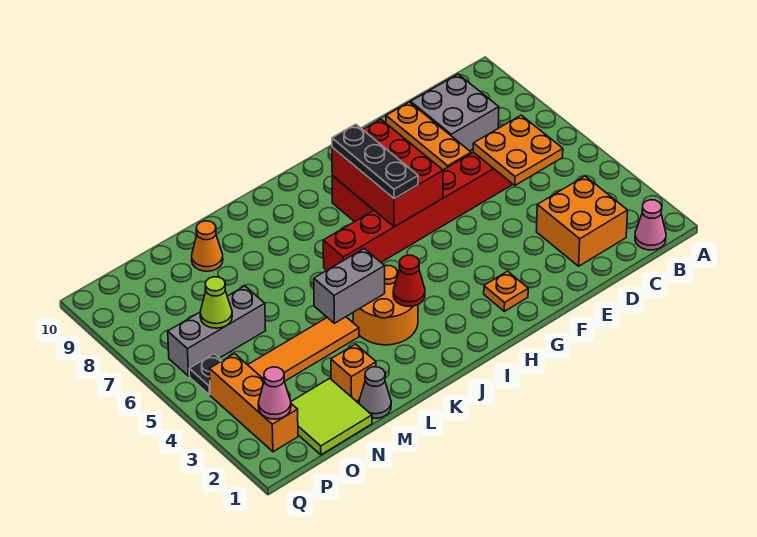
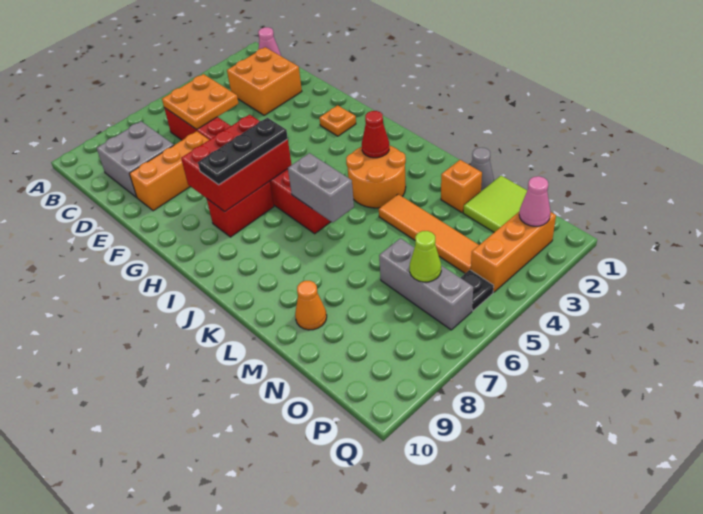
grey brick K4:L4 level 2 -> grey brick J6:K6 level 2

